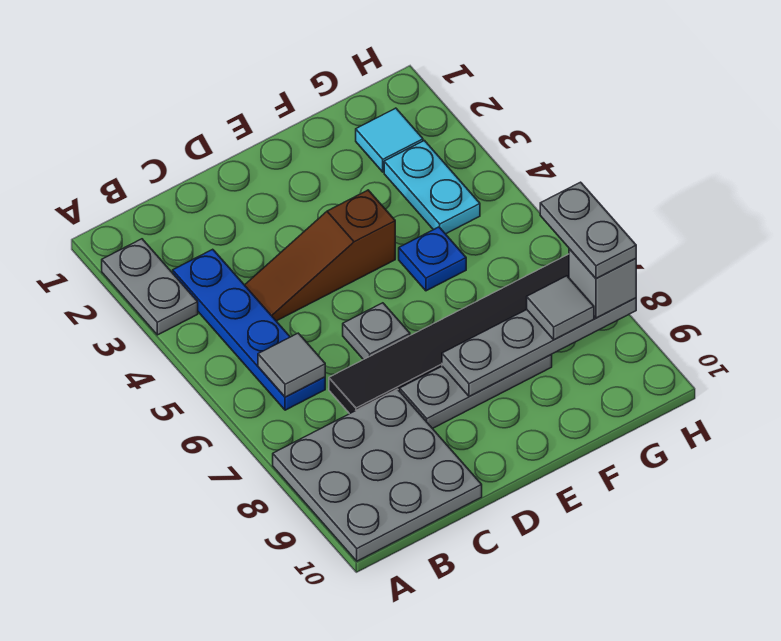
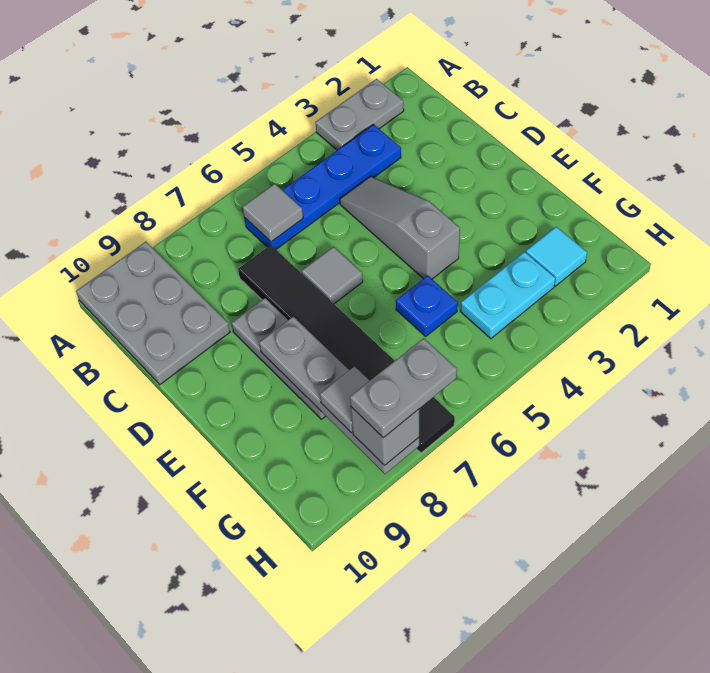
grey plate A8:C10 level 1 -> grey plate A9:C10 level 1
brown slope C4:E4 level 1 top E -> grey slope C4:E4 level 1 top E
grey plate D6 level 1 -> grey tile D6 level 1

